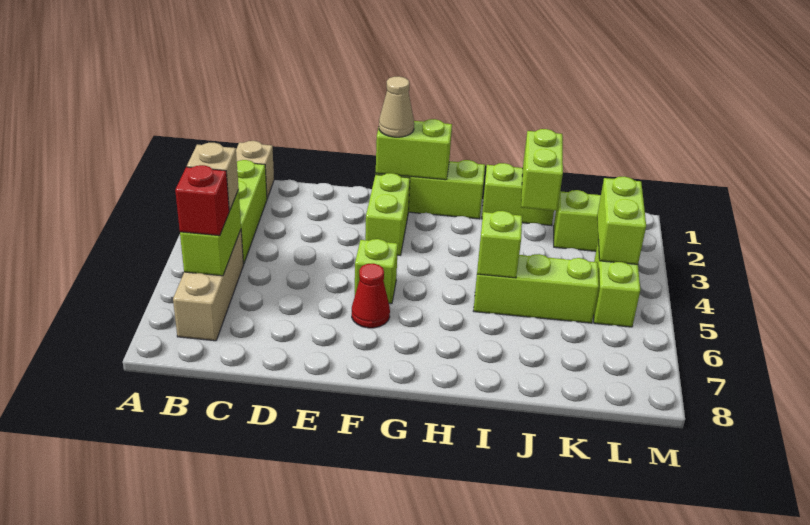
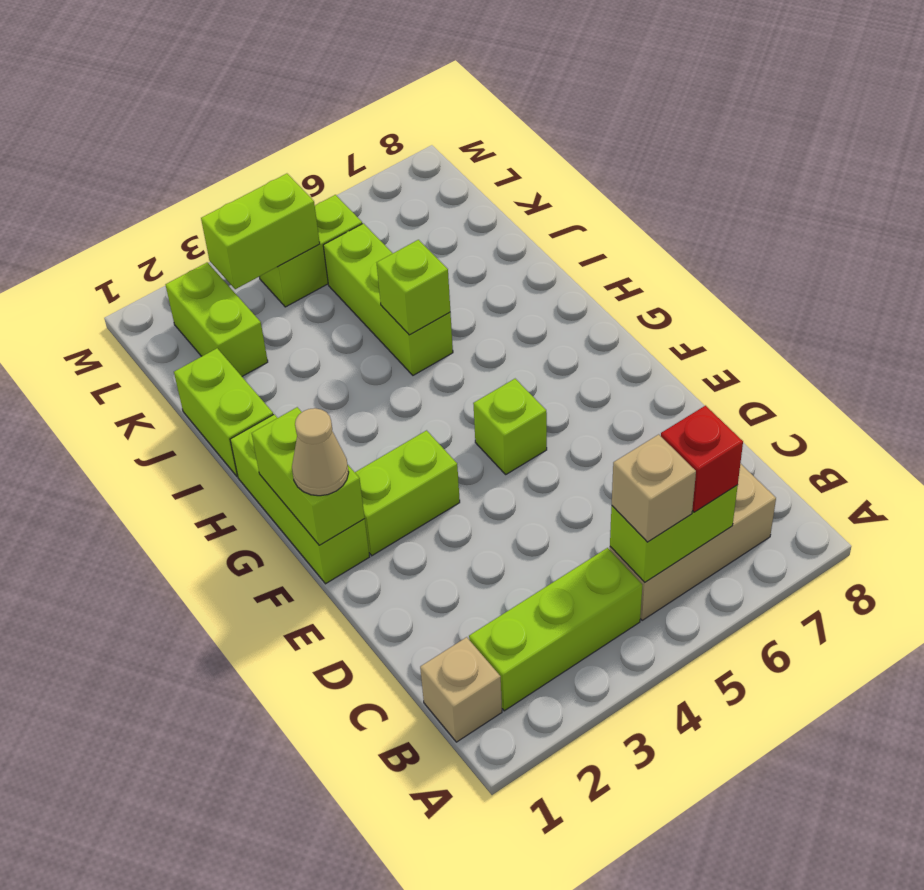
red cone F6 level 1 -> none
lime brick J1:J2 level 2 -> none

